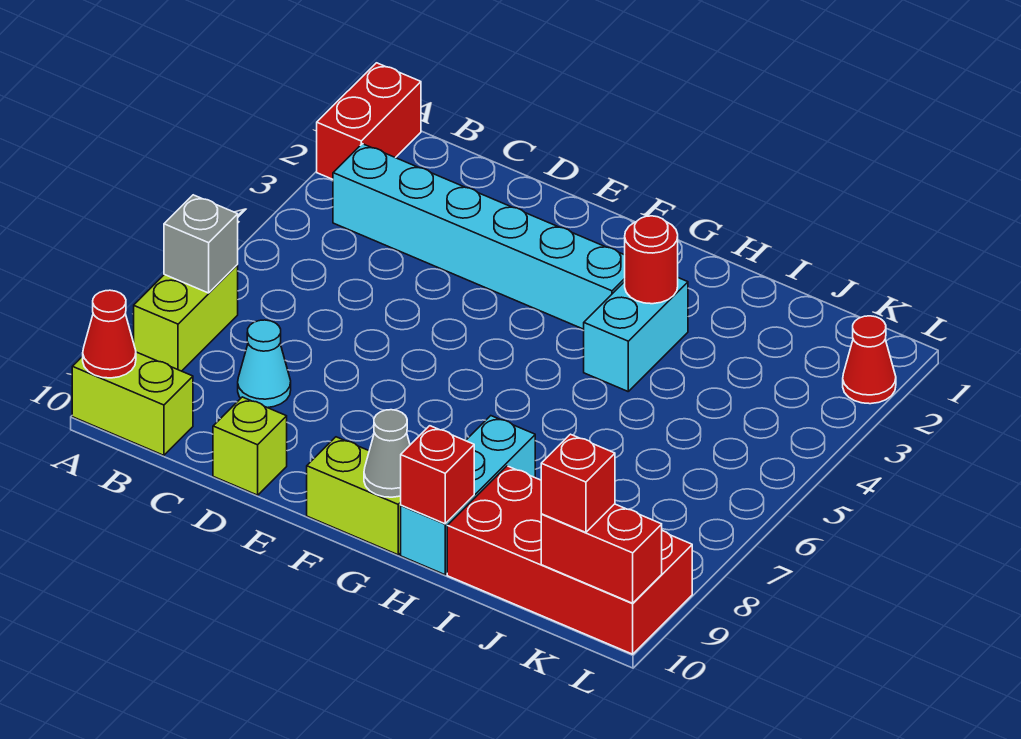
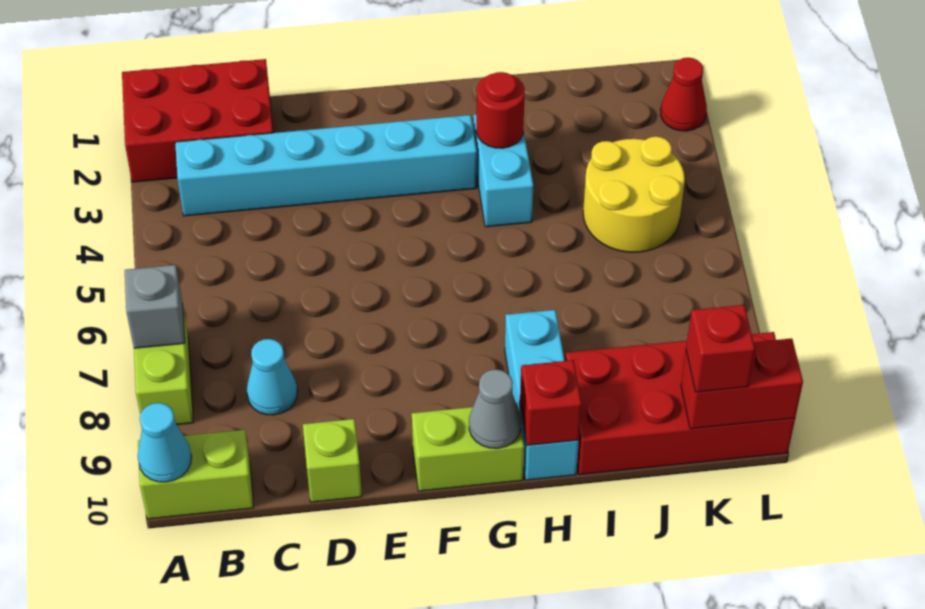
red brick A1:A2 level 1 -> red brick A1:C2 level 1
red cone A10 level 2 -> cyan cone A10 level 2
none -> yellow round brick J4:K5 level 1

